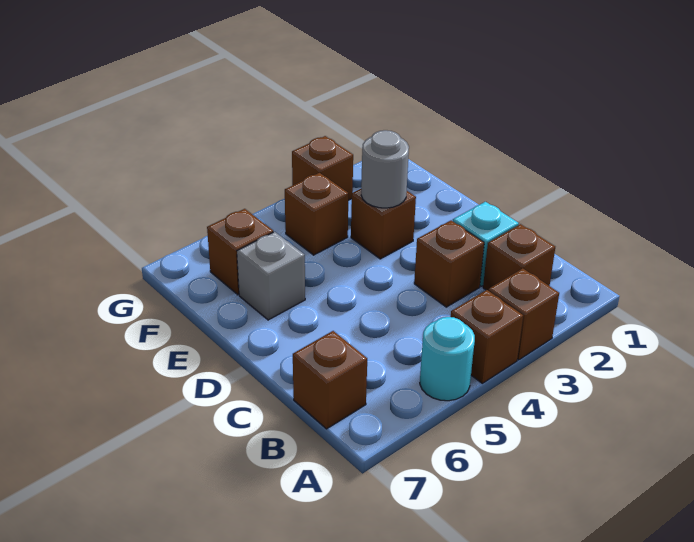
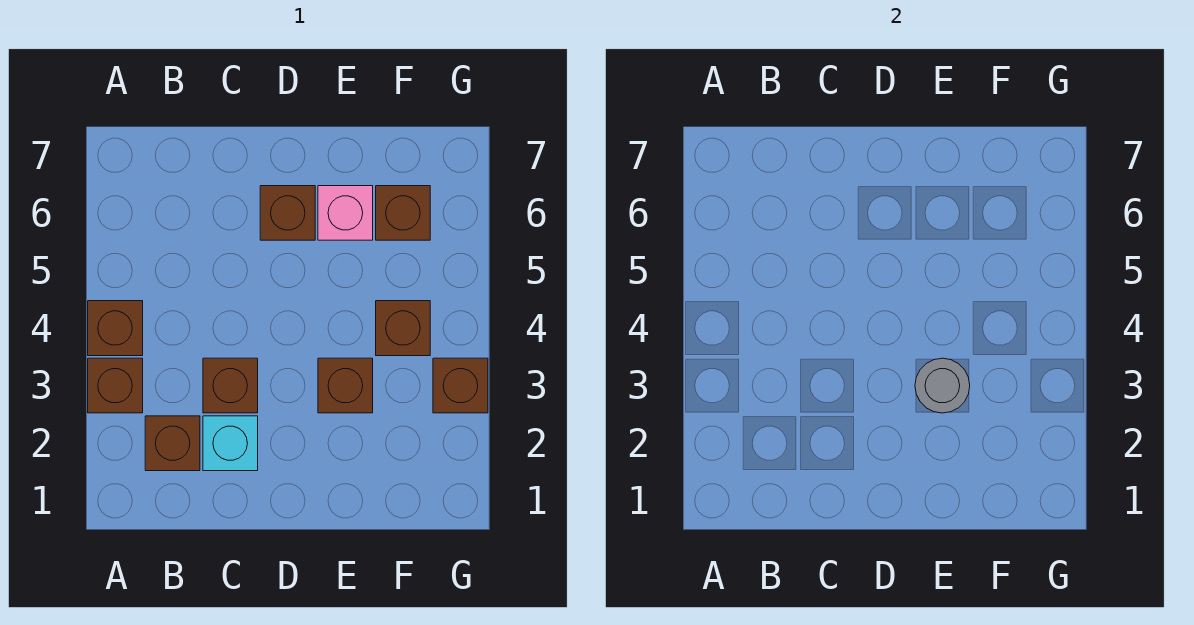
cyan round brick A5 level 1 -> none
brown brick B7 level 1 -> brown brick D6 level 1
grey brick E6 level 1 -> pink brick E6 level 1

